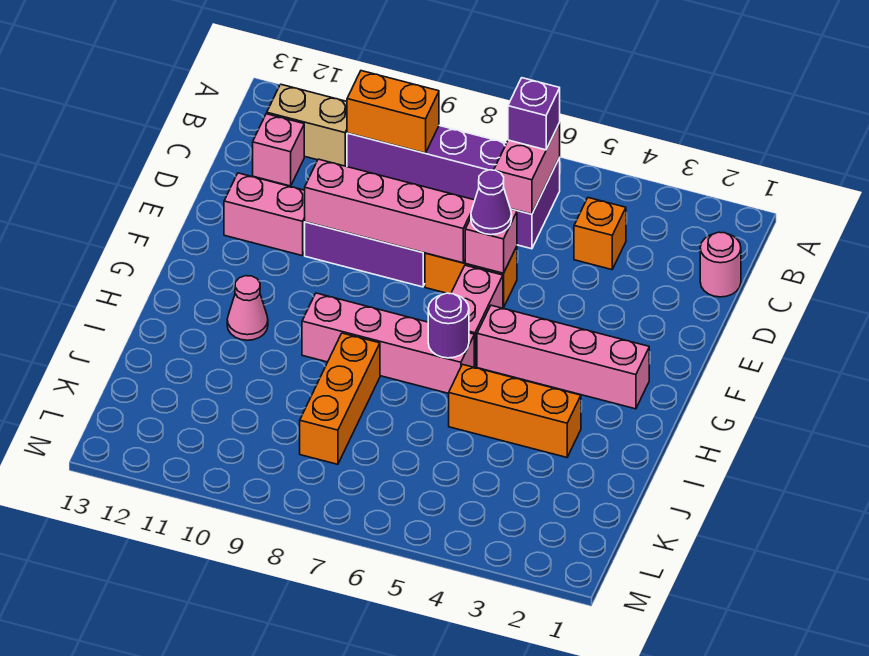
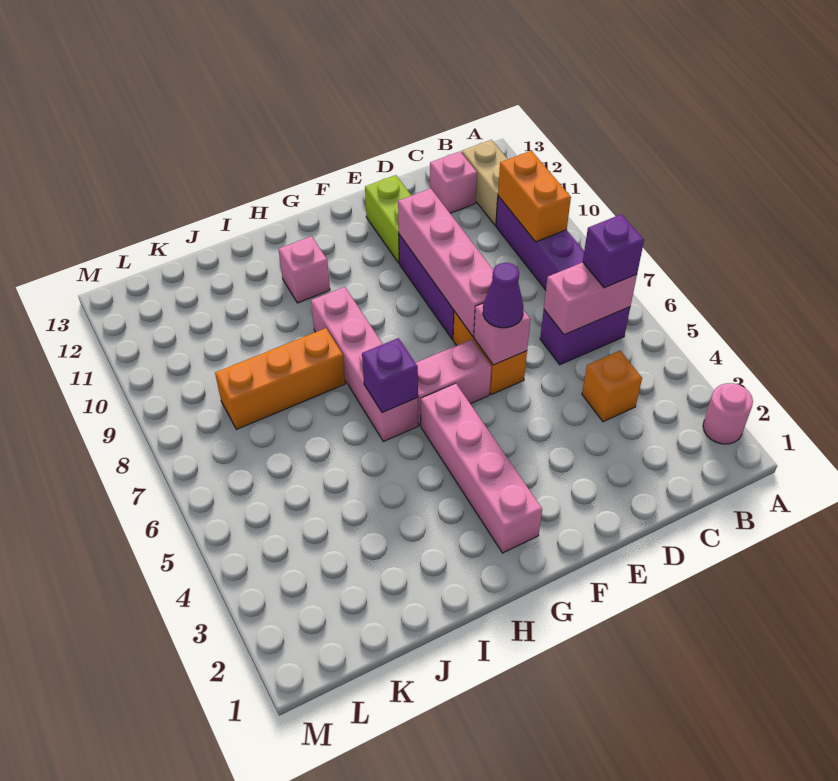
pink round brick C1 level 1 -> pink round brick A2 level 1
pink brick E11:E12 level 1 -> lime brick E11:E12 level 1
purple round brick H6 level 2 -> purple brick H6 level 2
pink cone H11 level 1 -> pink brick H11 level 1
orange brick I3:I5 level 1 -> none

